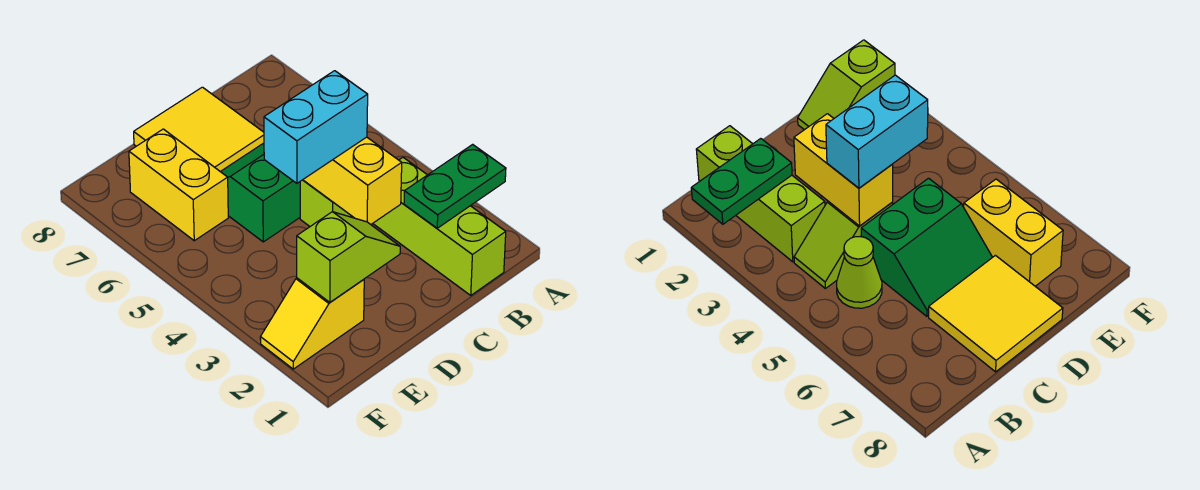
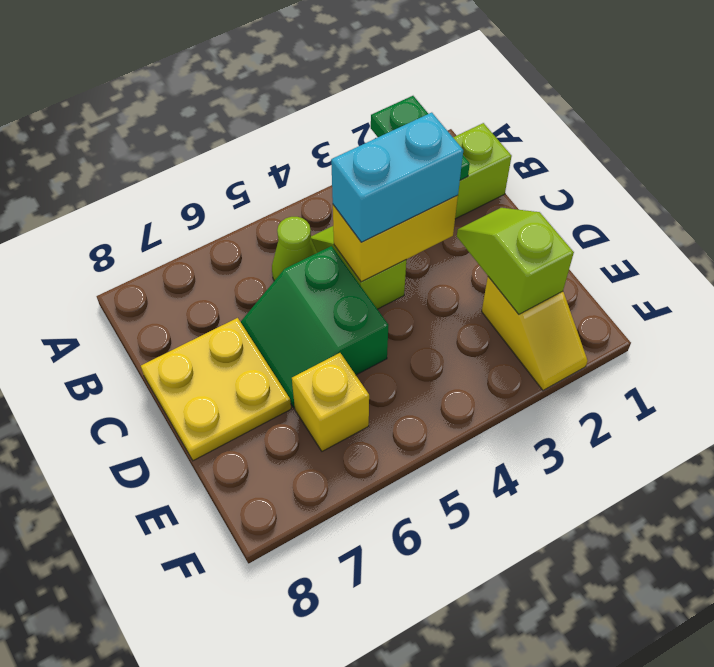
cyan brick C4:D4 level 3 -> cyan brick C3:C4 level 3
yellow tile C7:D8 level 1 -> yellow plate C7:D8 level 1
yellow brick E6:E7 level 1 -> yellow brick E6 level 1

